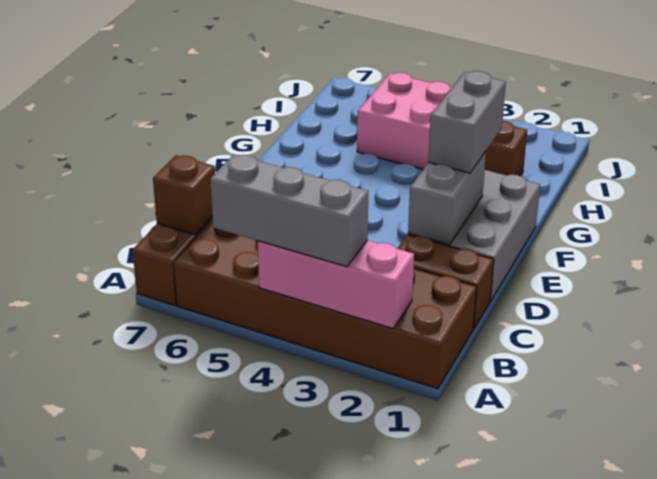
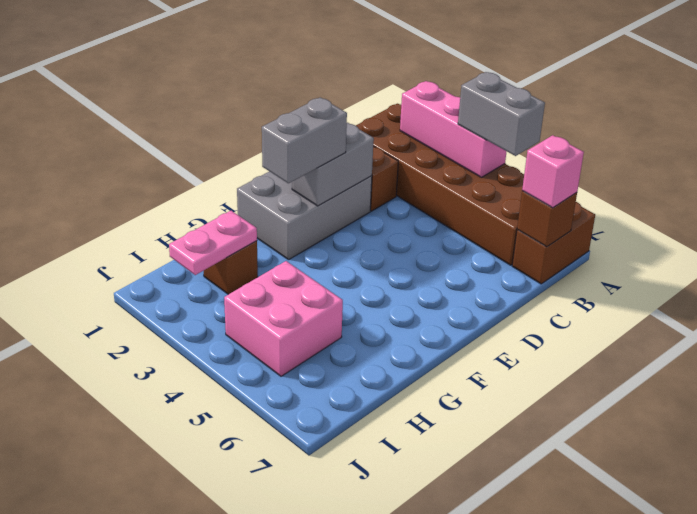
grey brick A3:A5 level 3 -> grey brick A4:A5 level 3
none -> pink brick B7 level 3
none -> pink plate H2:I2 level 2

